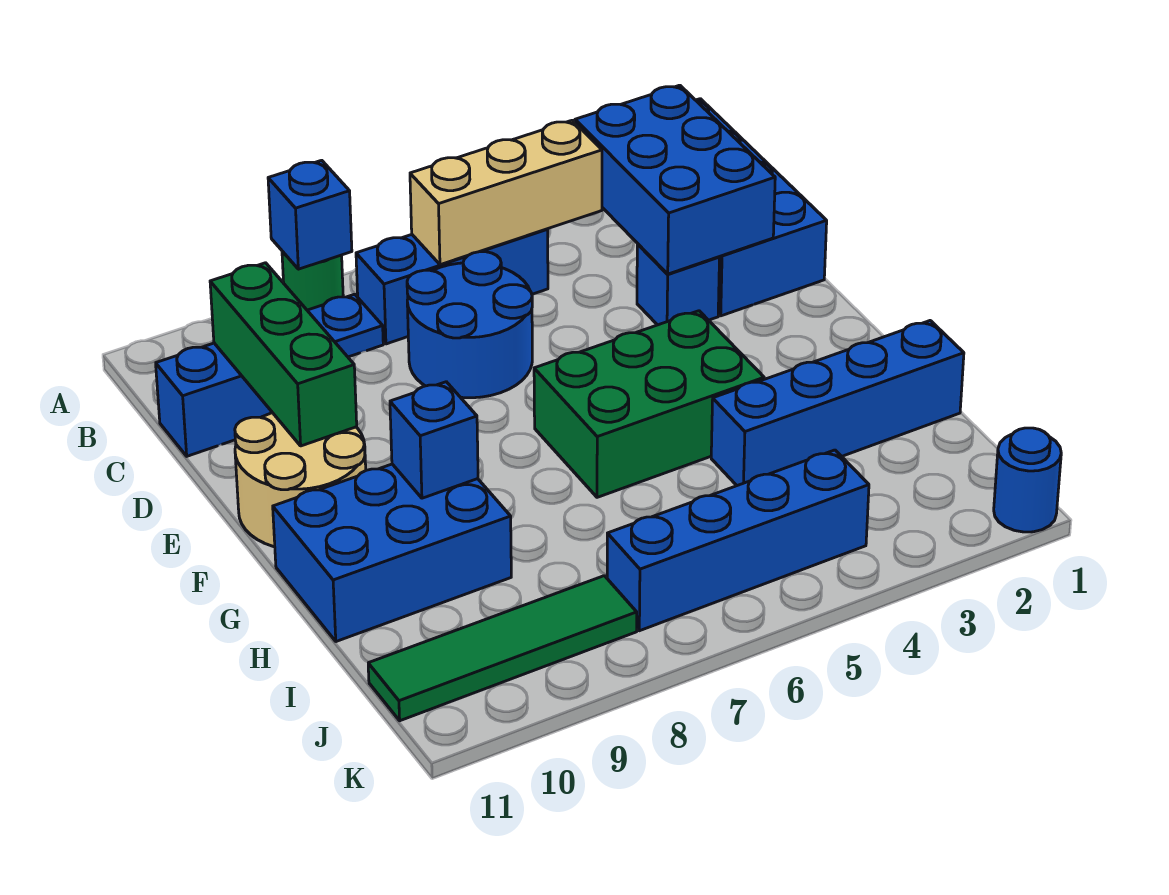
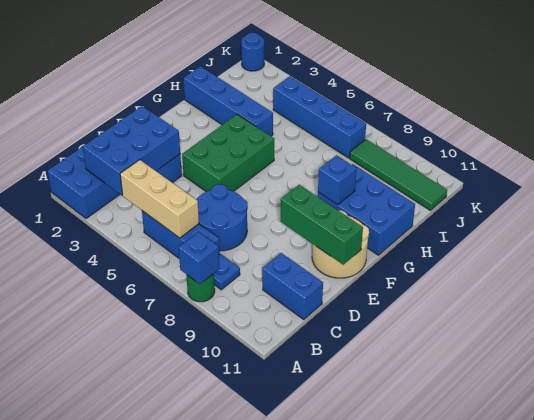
green brick C10:E10 level 2 -> green brick E9:E11 level 2
green brick F4:G6 level 1 -> green brick E4:G5 level 1

